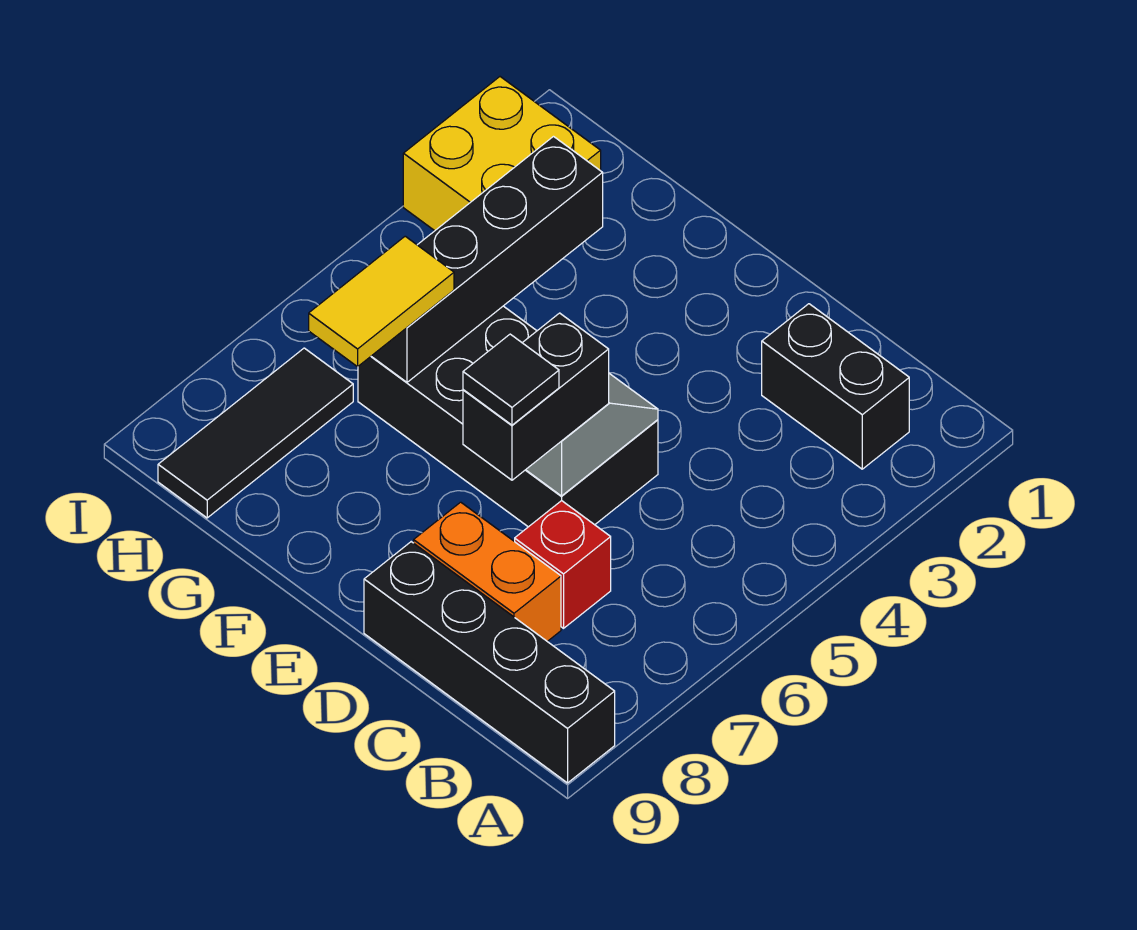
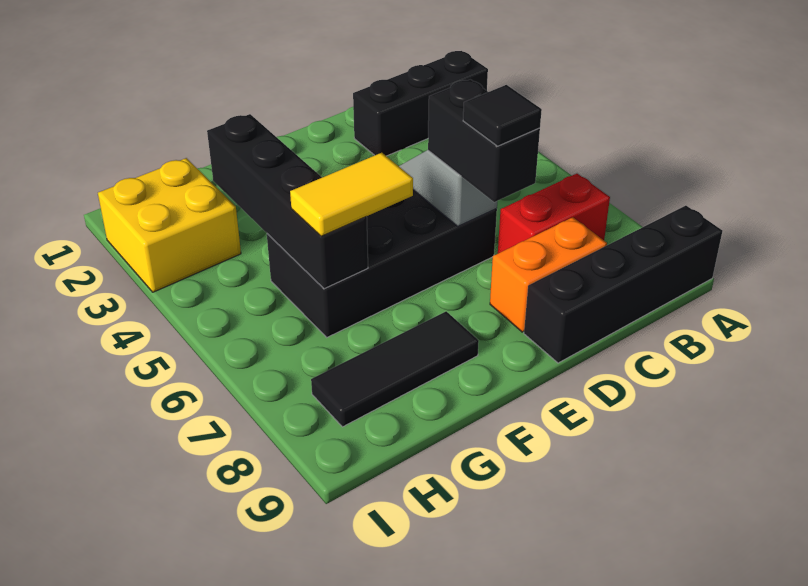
black brick B2:C2 level 1 -> black brick A2:C2 level 1
red brick C7 level 1 -> red brick B7:C7 level 1
yellow tile G6:G7 level 3 -> yellow tile F6:G6 level 3
black tile H7:H9 level 1 -> black tile F8:H8 level 1

